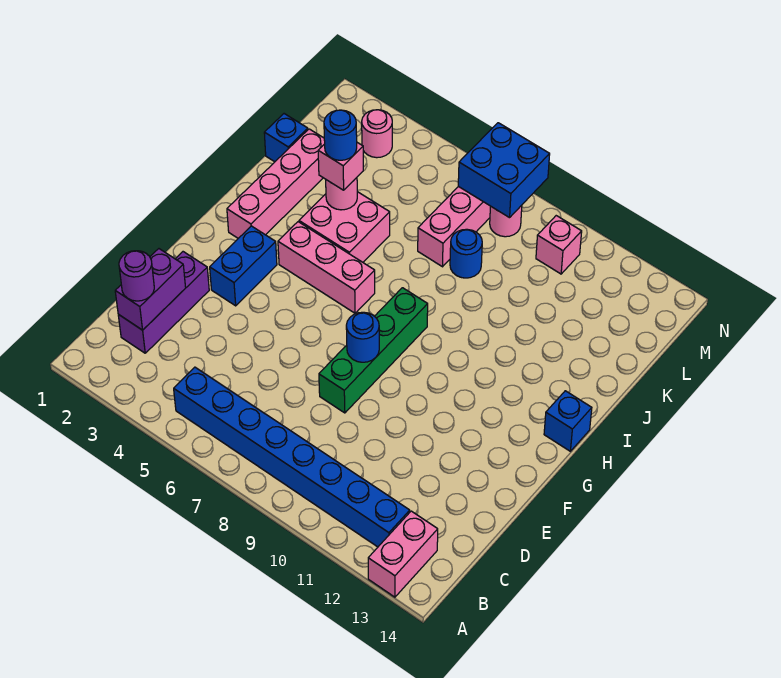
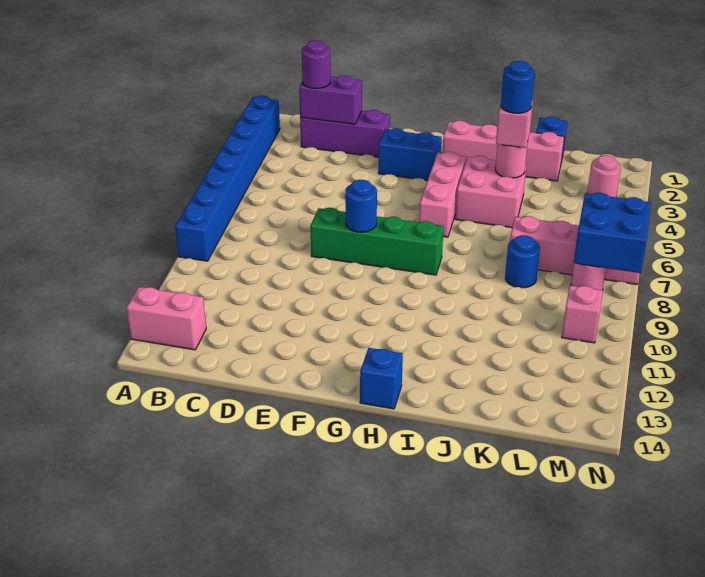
blue brick B5:B12 level 1 -> blue brick A2:A9 level 1

